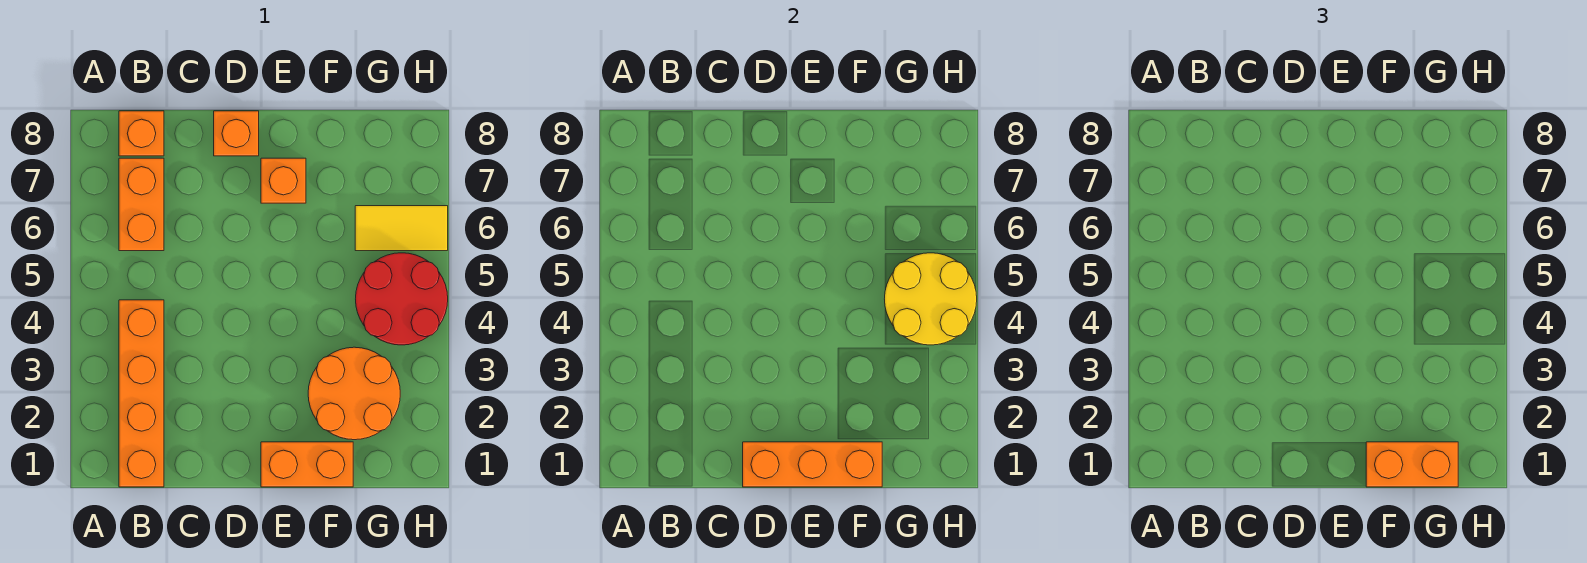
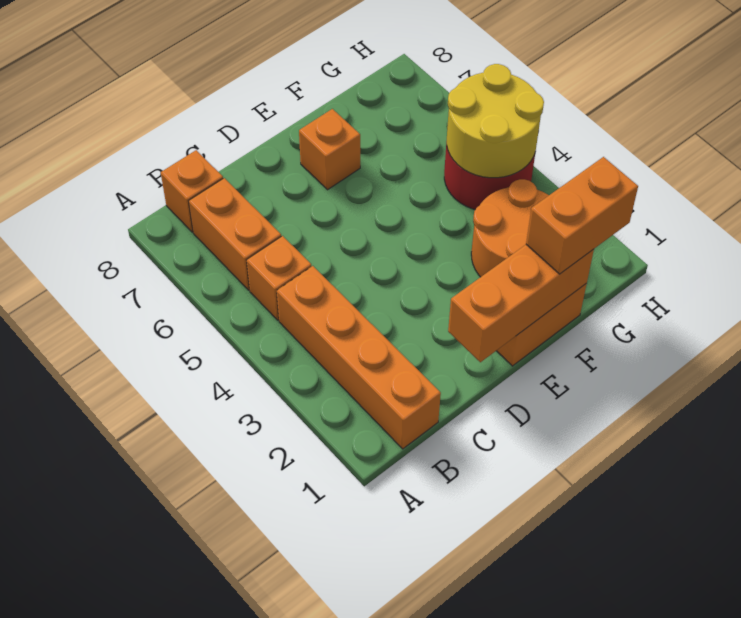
orange brick D8 level 1 -> orange brick B5 level 1
yellow tile G6:H6 level 1 -> none

